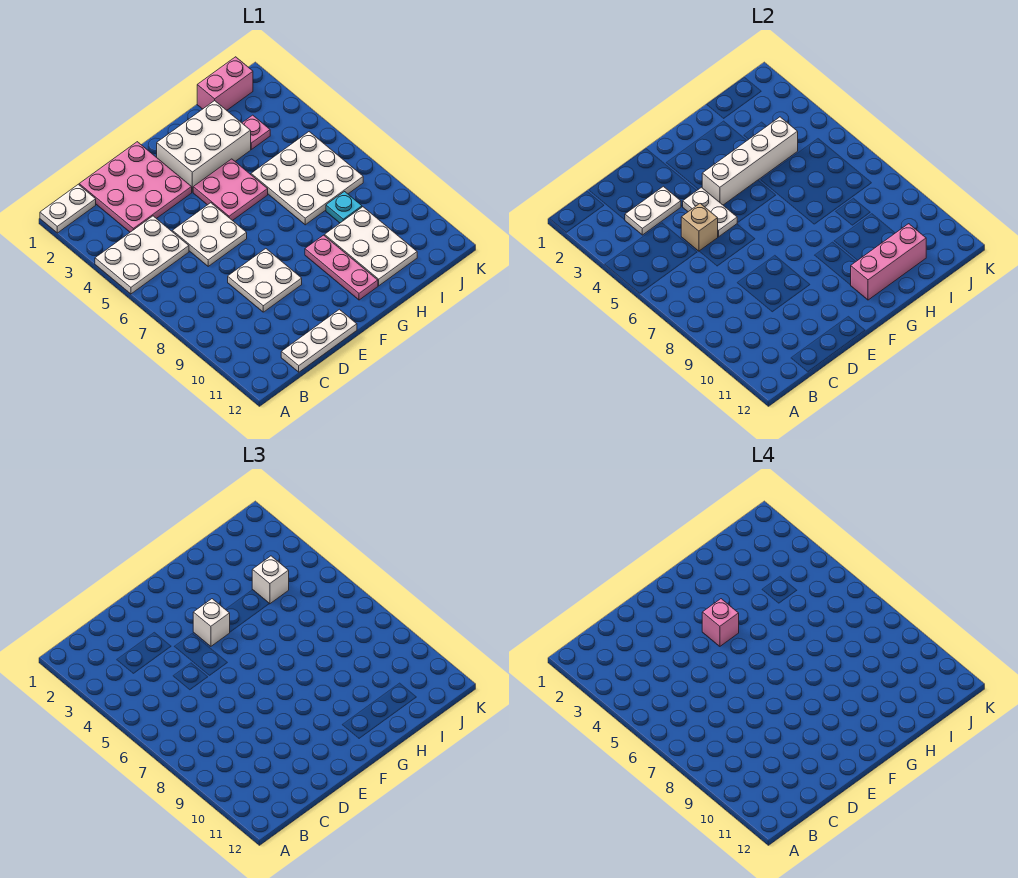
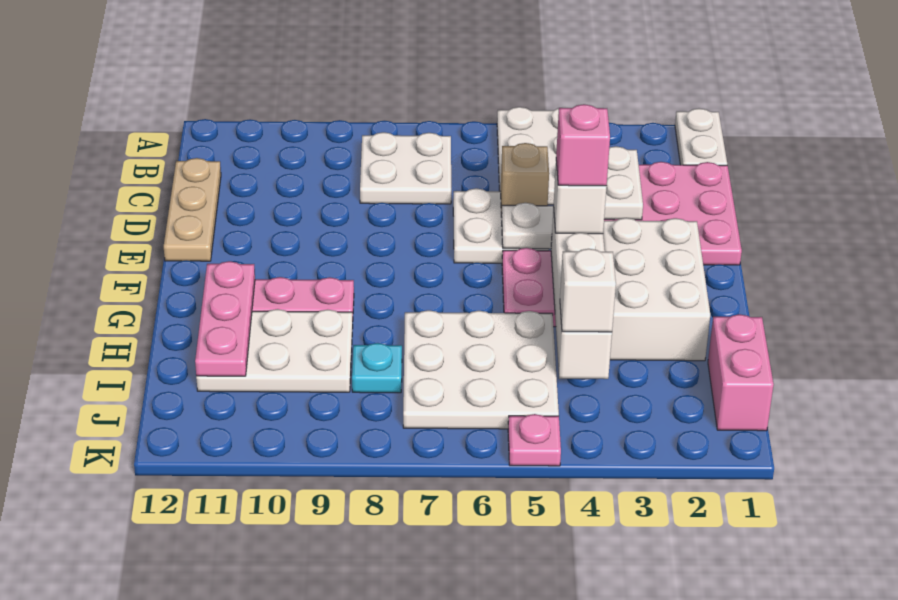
white plate C12:E12 level 1 -> tan plate C12:E12 level 1
white plate D8:E9 level 1 -> white plate B7:C8 level 1
pink brick G11:I11 level 2 -> pink plate G11:I11 level 2
pink plate I3 level 1 -> pink plate K5 level 1

